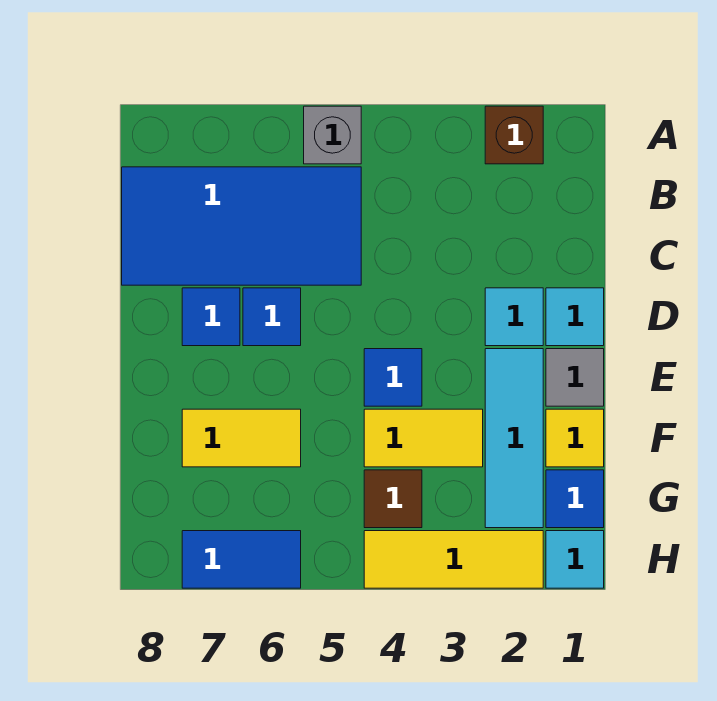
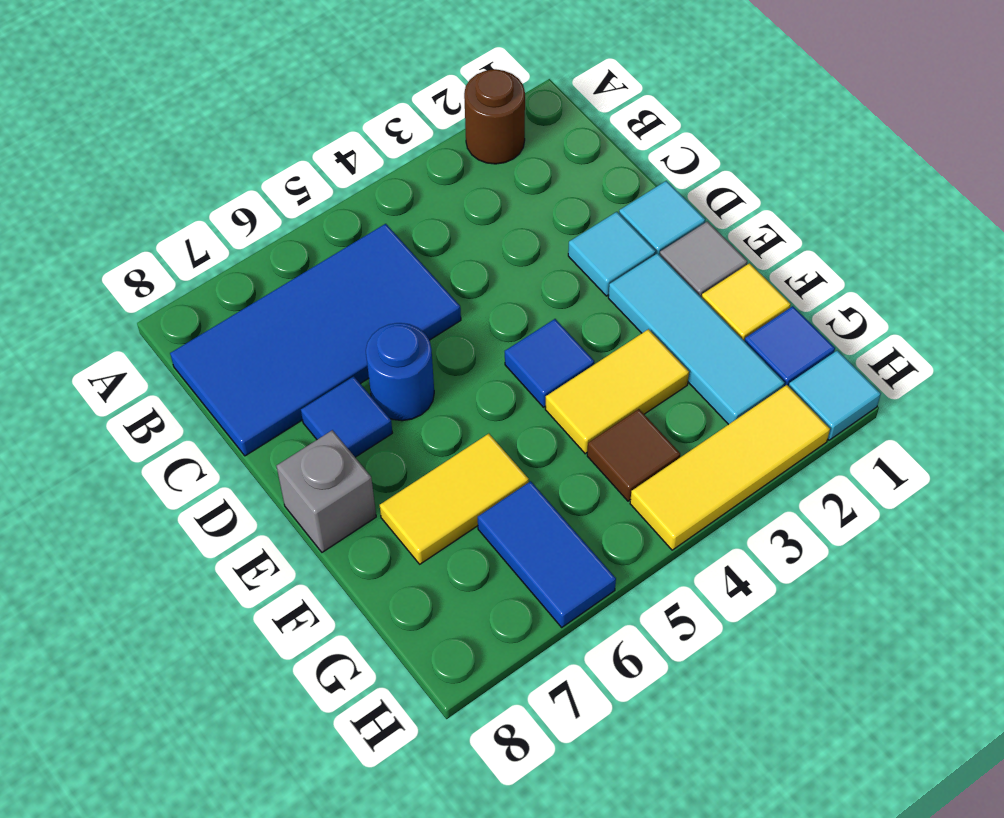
brown brick A2 level 1 -> brown round brick A2 level 1
grey brick A5 level 1 -> grey brick E8 level 1
blue tile D6 level 1 -> blue round brick D6 level 1
blue tile H6:H7 level 1 -> blue tile G6:H6 level 1

